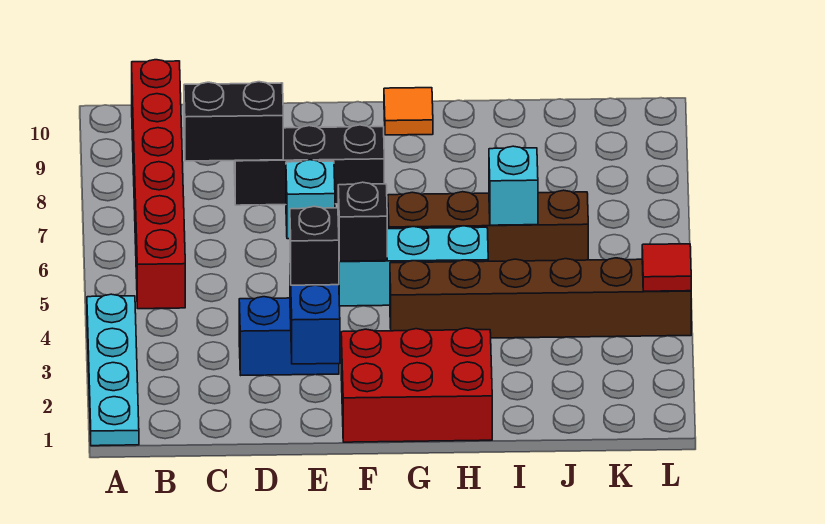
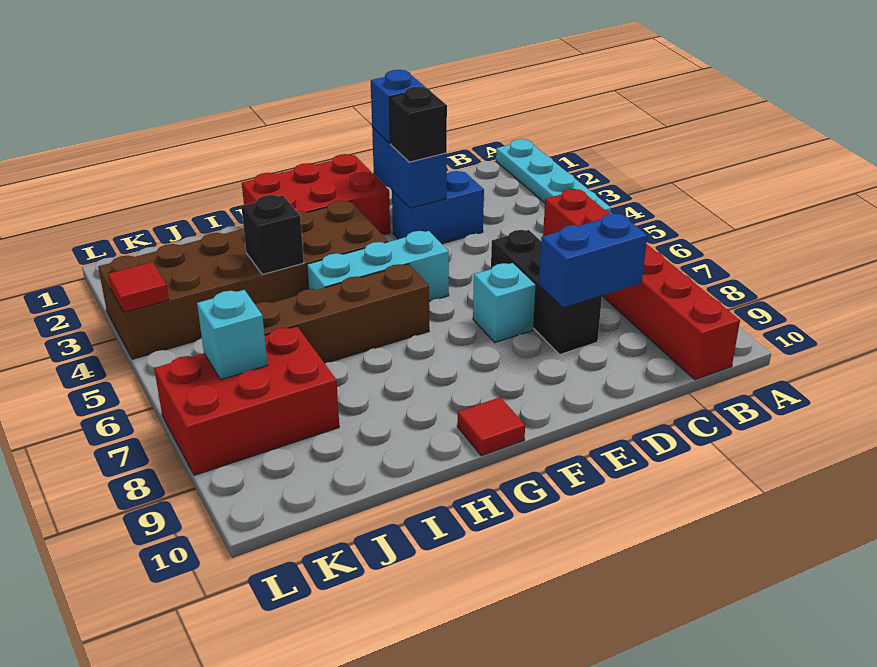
black brick C8:D8 level 2 -> blue brick C8:D8 level 2
black brick D8:F8 level 1 -> black brick D6:D8 level 1
none -> blue brick E2 level 3
black brick F5 level 2 -> black brick I4 level 2
brown brick G4:L4 level 1 -> brown brick G3:L4 level 1
orange tile G10 level 1 -> red tile G10 level 1
cyan brick I6 level 2 -> cyan brick K7 level 2
none -> red brick J7:L8 level 1

